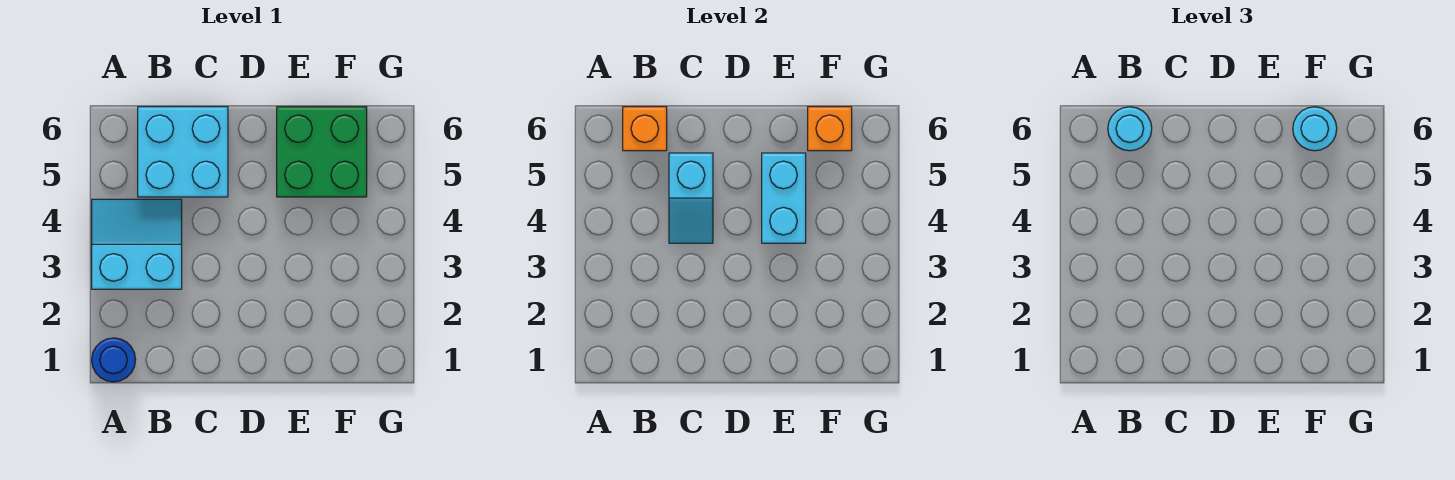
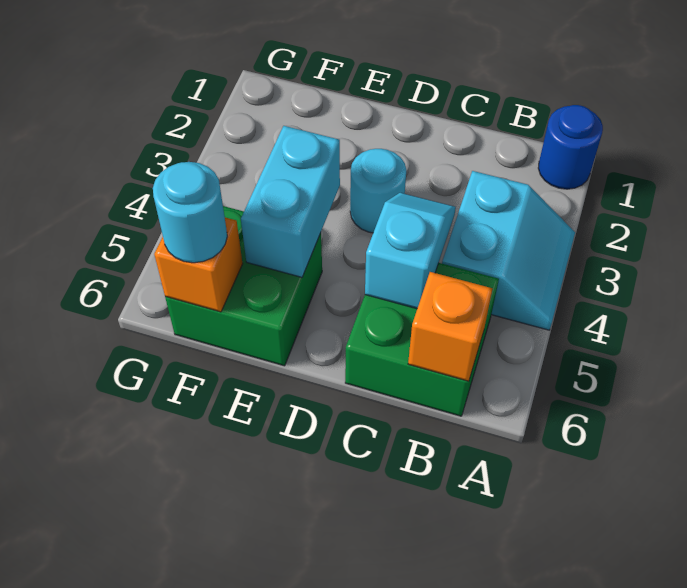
cyan slope A3:B4 level 1 top 3 -> cyan slope A3:B4 level 1 top B
cyan brick B5:C6 level 1 -> green brick B5:C6 level 1
cyan round brick B6 level 3 -> cyan round brick D3 level 1

